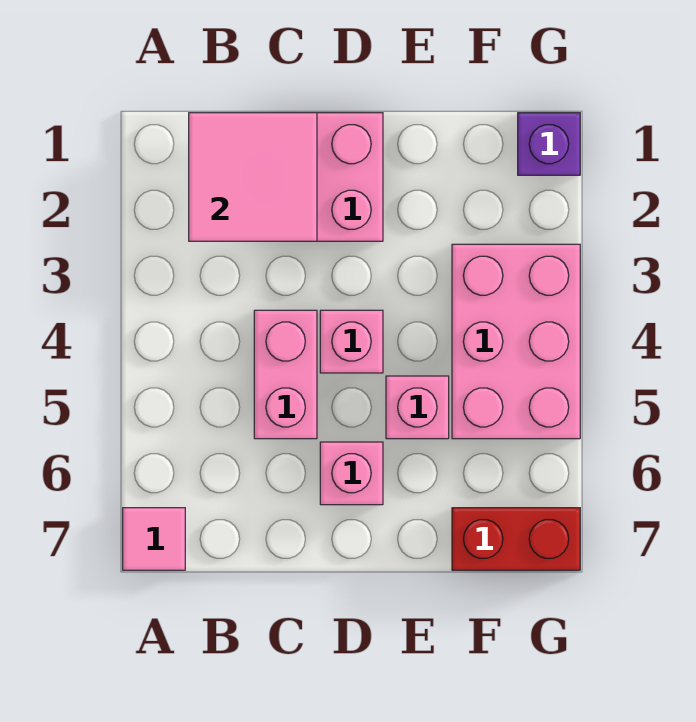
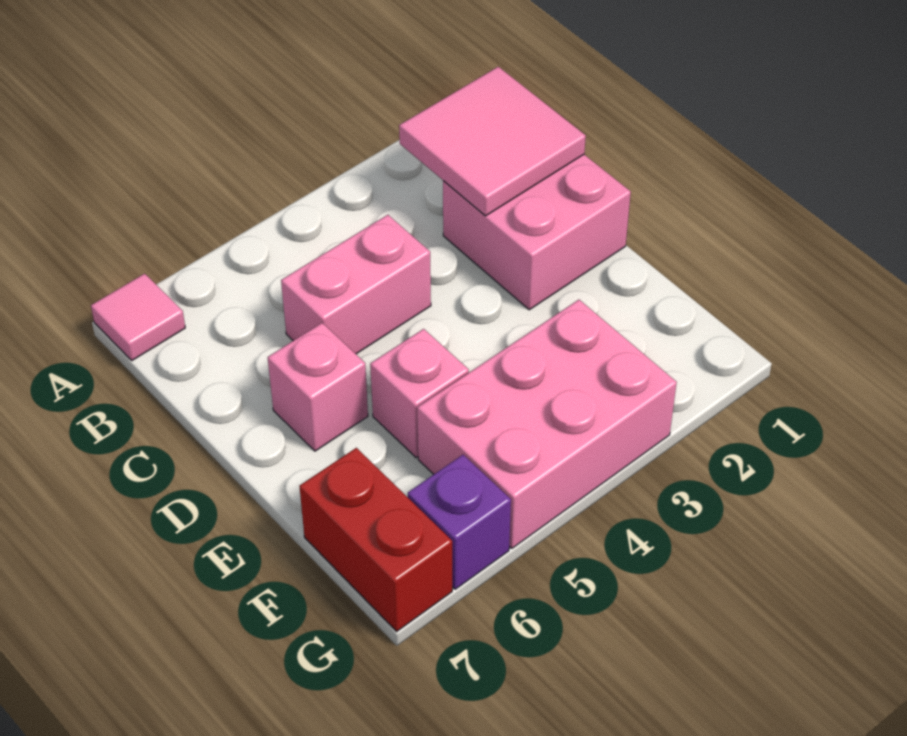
pink brick D4 level 1 -> none
purple brick G1 level 1 -> purple brick G6 level 1

